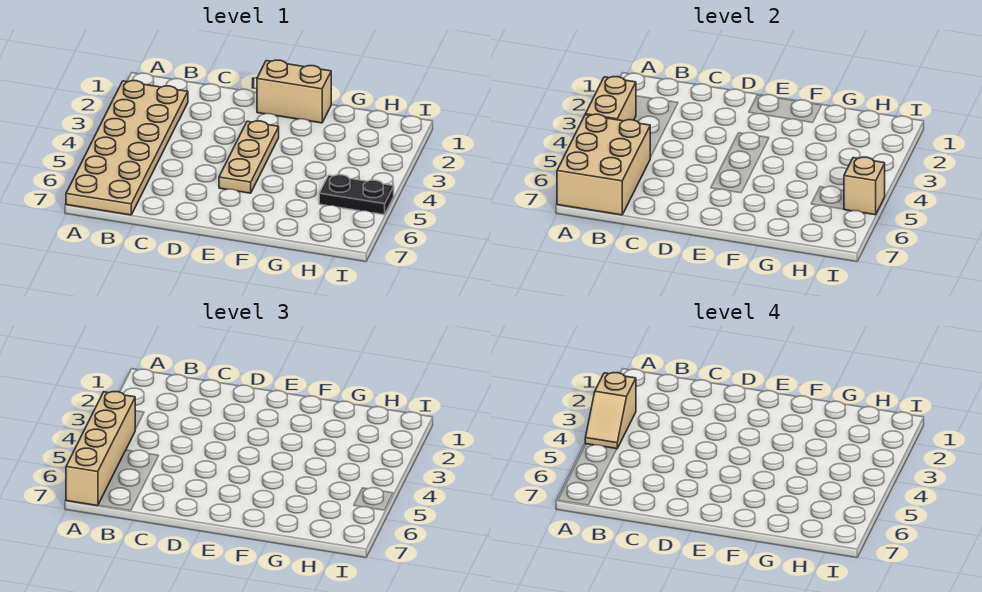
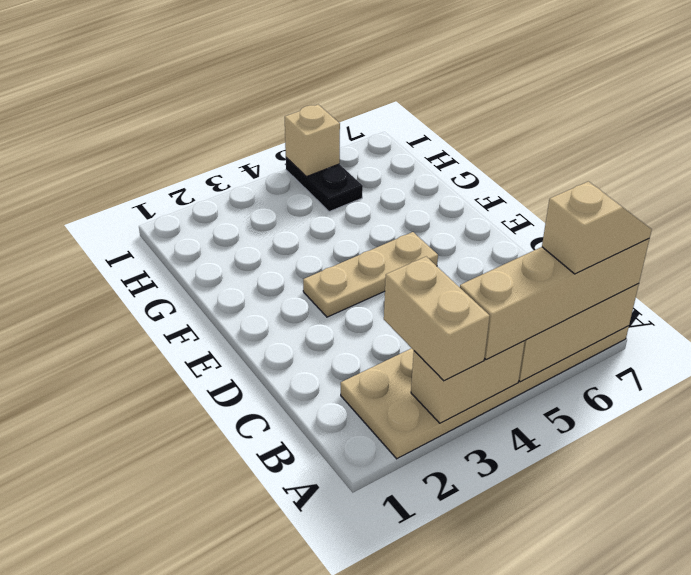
tan slope A3:A4 level 4 top 3 -> tan slope A6:A7 level 4 top 6
tan brick E1:F1 level 1 -> tan brick A3:B3 level 3

